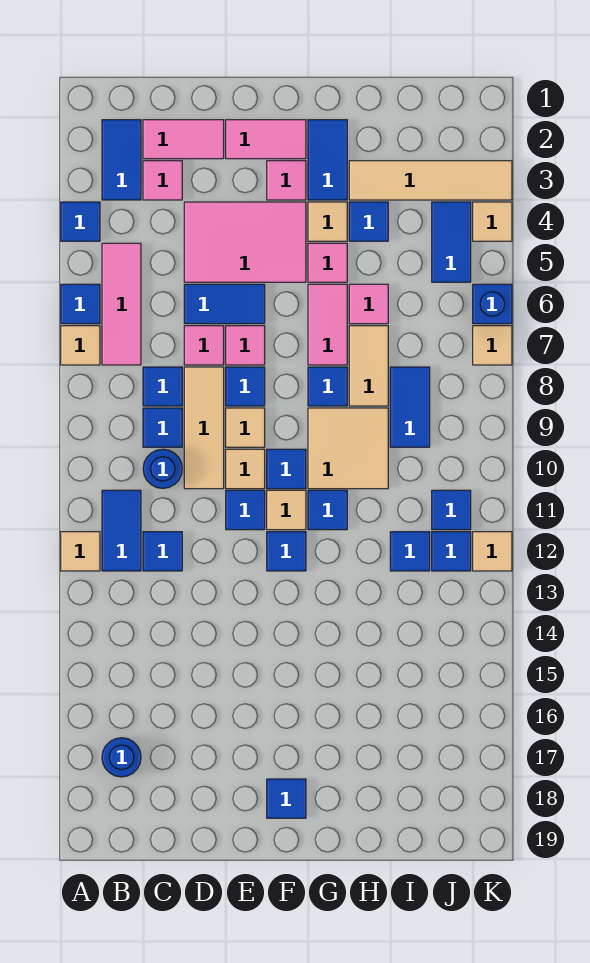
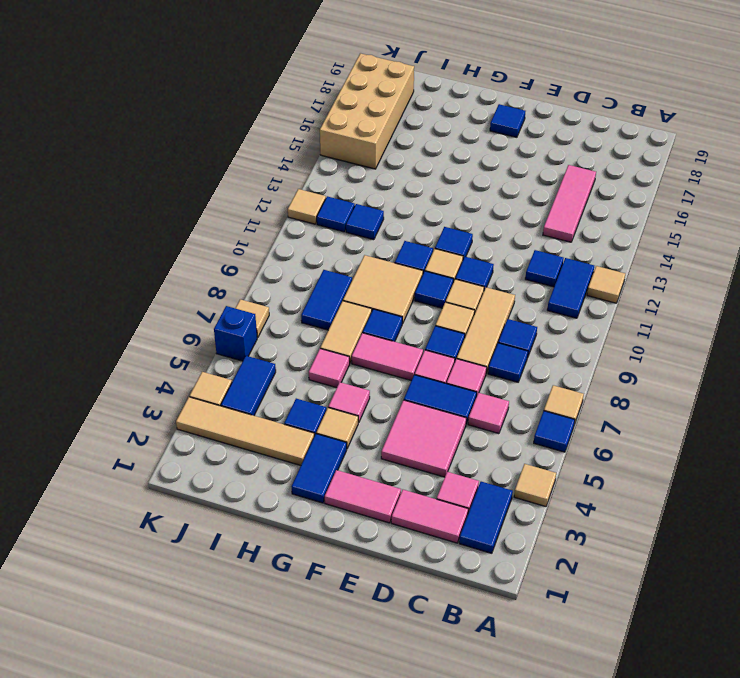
blue tile A4 level 1 -> tan tile A4 level 1
pink tile B5:B7 level 1 -> pink tile C14:C16 level 1
blue round brick B17 level 1 -> none
blue round brick C10 level 1 -> none
pink tile D4:F5 level 1 -> pink tile D4:E5 level 1
pink tile F3 level 1 -> pink tile C6 level 1
pink tile G6:G7 level 1 -> pink tile F7:G7 level 1
blue tile J11 level 1 -> none
none -> tan brick J15:K18 level 1

